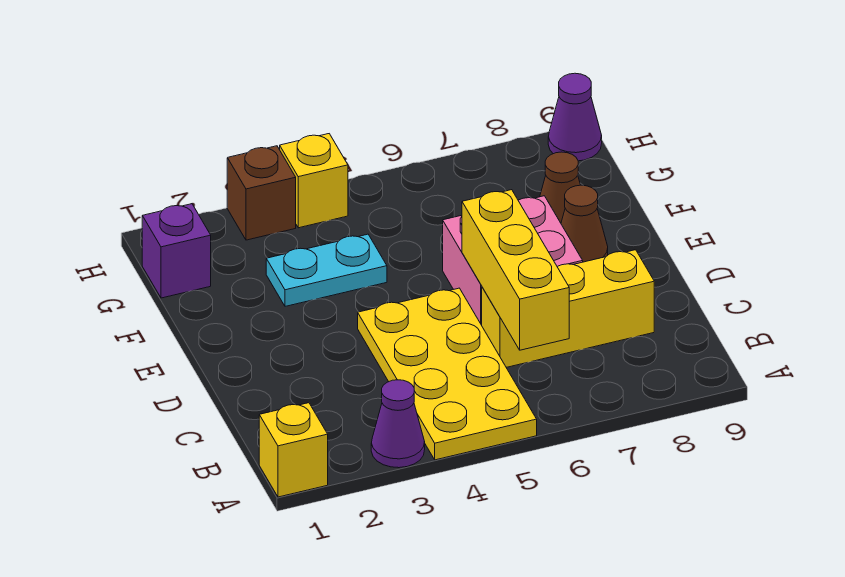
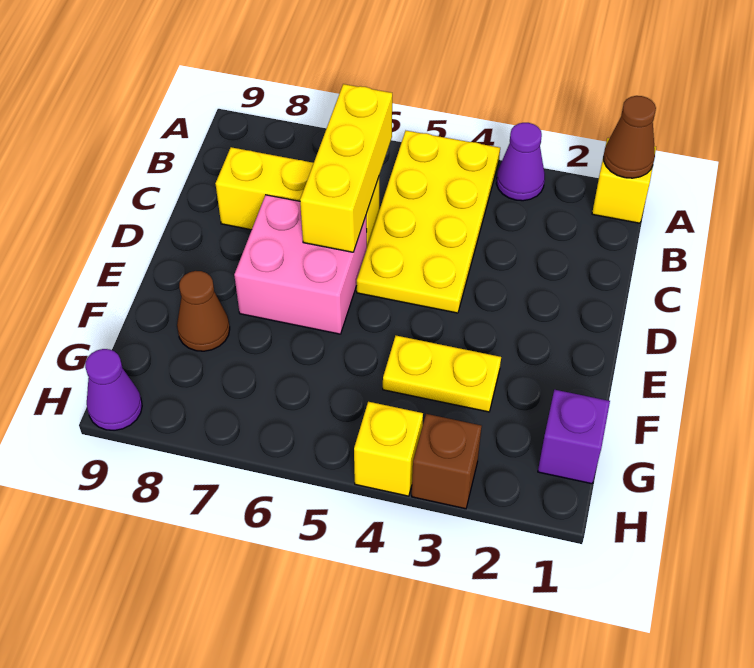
brown cone E8 level 1 -> brown cone A1 level 2
cyan plate F3:F4 level 1 -> yellow plate F3:F4 level 1

